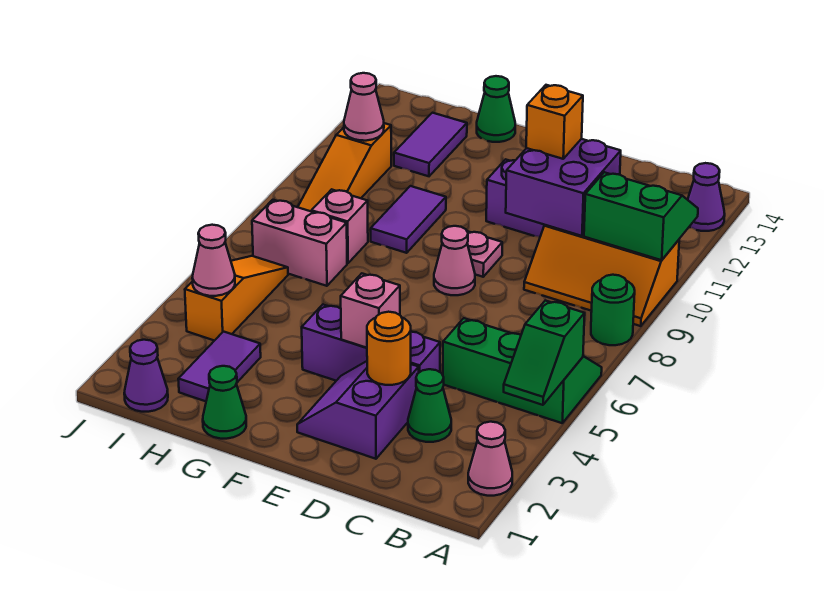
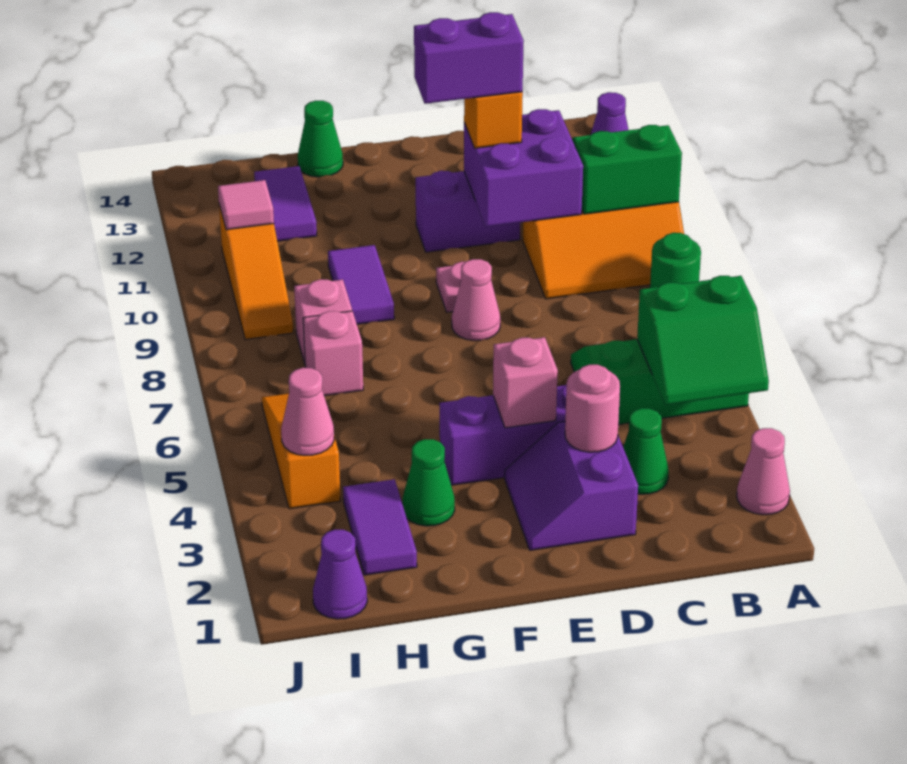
green slope A4:A5 level 2 top 5 -> green slope A4:B5 level 2 top 5
orange round brick D3 level 2 -> pink round brick D3 level 2
none -> purple brick D11:E11 level 4
green cone G1 level 1 -> green cone G3 level 1
pink brick H7:I7 level 1 -> pink brick H7 level 1
pink cone I11 level 2 -> pink tile I11 level 2

